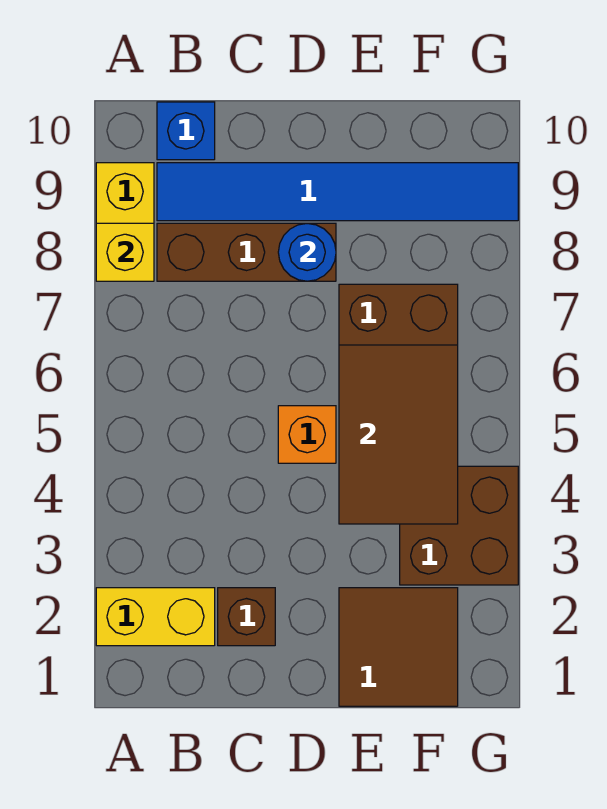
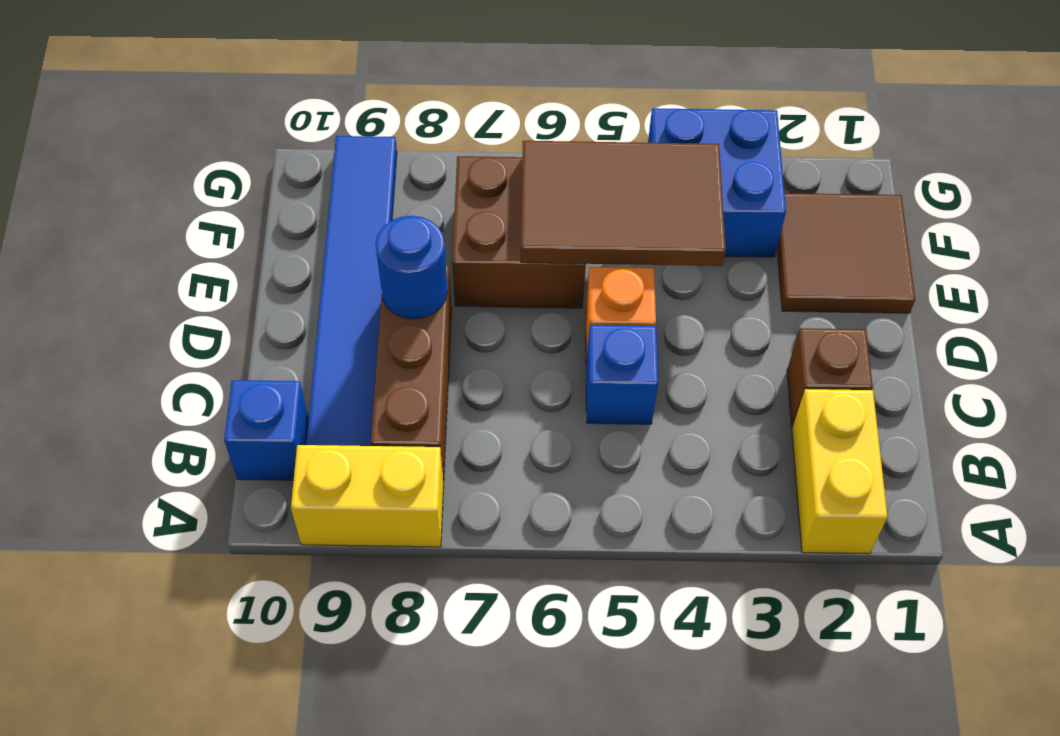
yellow brick A8 level 2 -> none
none -> blue brick C5 level 1
brown brick F3:G4 level 1 -> blue brick F3:G4 level 1

